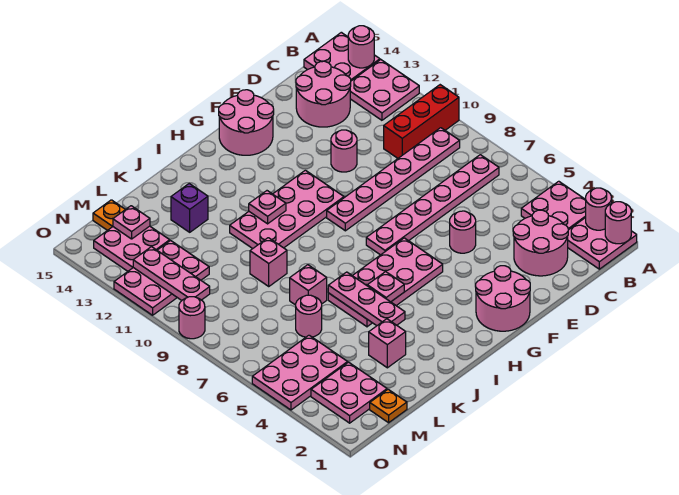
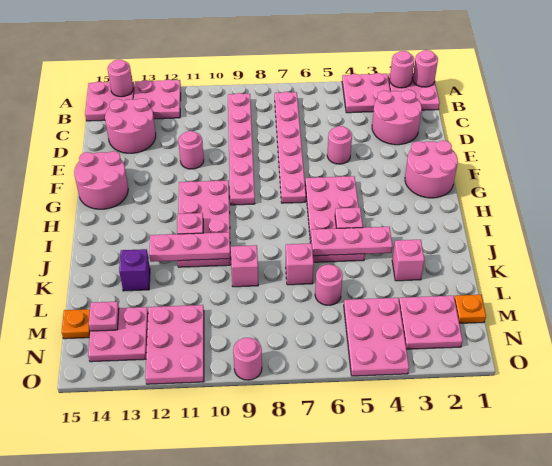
red brick A10:C10 level 1 -> none
pink plate N10:N12 level 2 -> pink plate J10:J12 level 2

